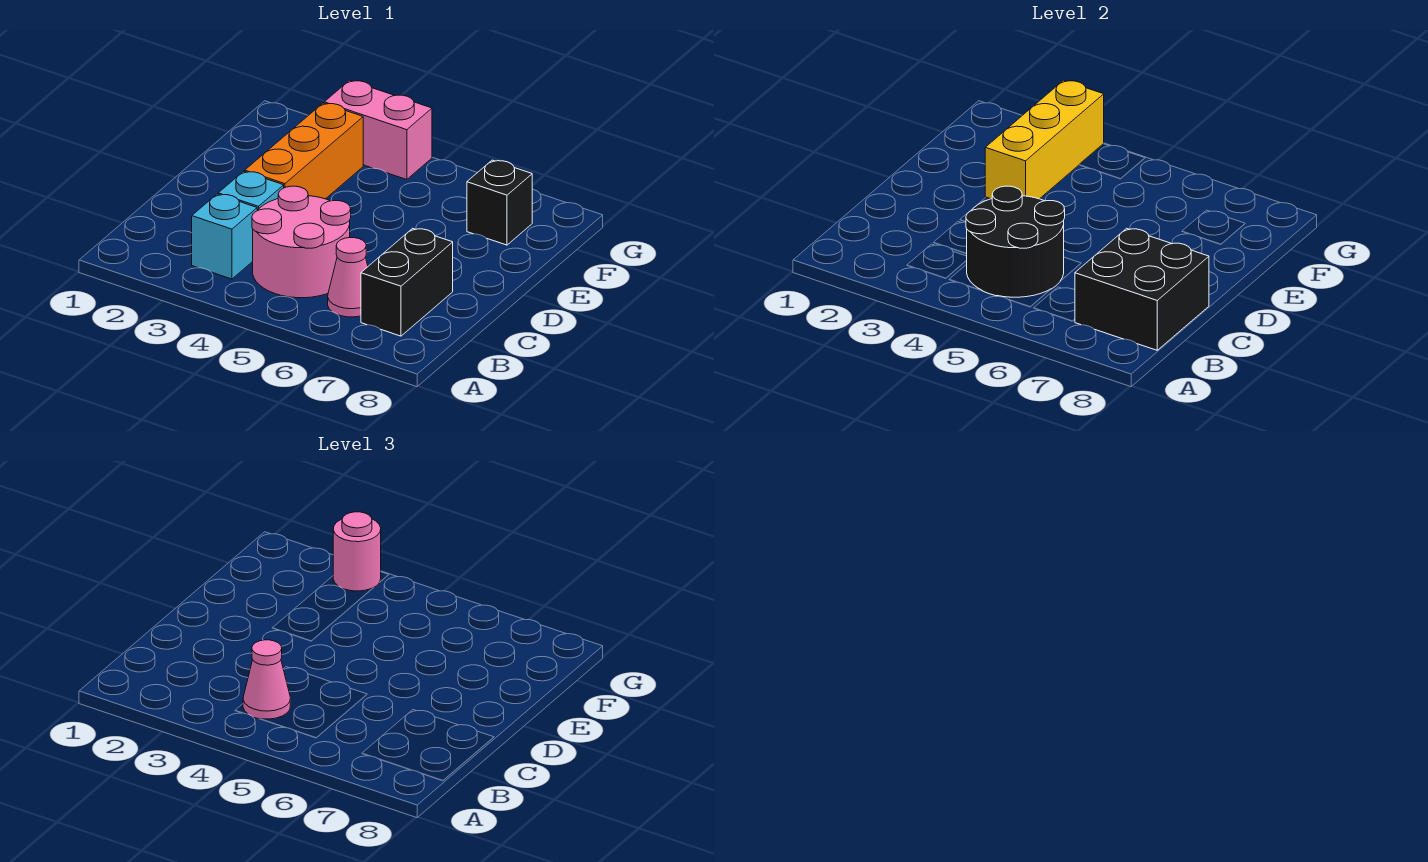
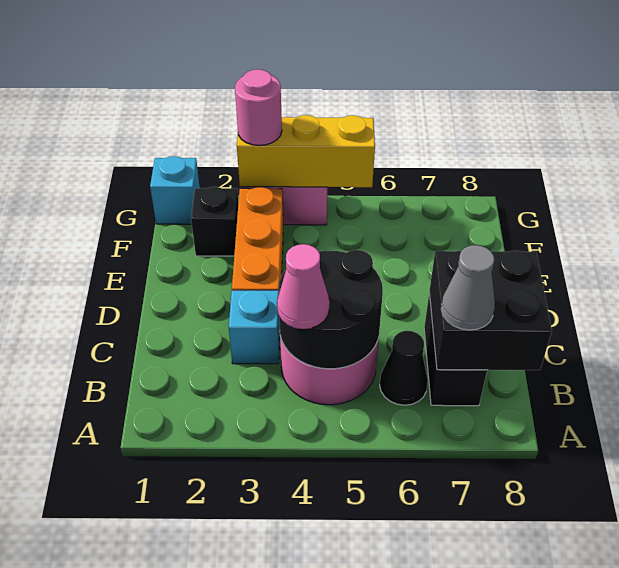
cyan brick B3 level 1 -> cyan brick G1 level 1
pink cone B6 level 1 -> black cone B6 level 1
none -> grey cone B7 level 3
yellow brick E3:G3 level 2 -> yellow brick G3:G5 level 2
black brick F7 level 1 -> black brick F2 level 1

